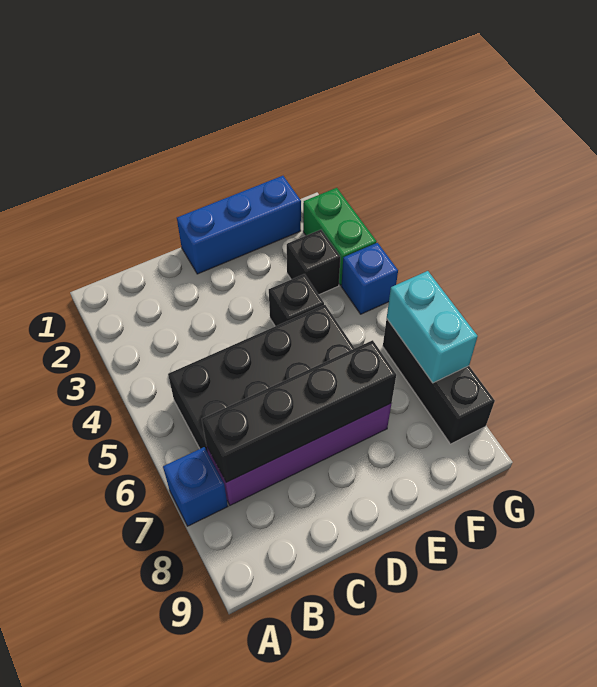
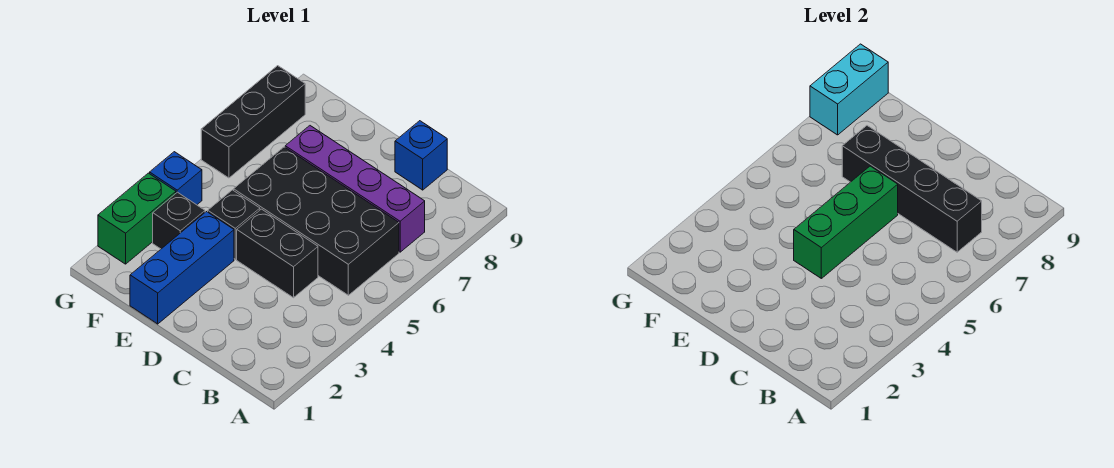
blue brick A7 level 1 -> blue brick C9 level 1
none -> black brick C4:D4 level 1
blue brick D1:F1 level 1 -> blue brick E1:E3 level 1
none -> green brick D4:D6 level 2
cyan brick G6:G7 level 2 -> cyan brick G8:G9 level 2

